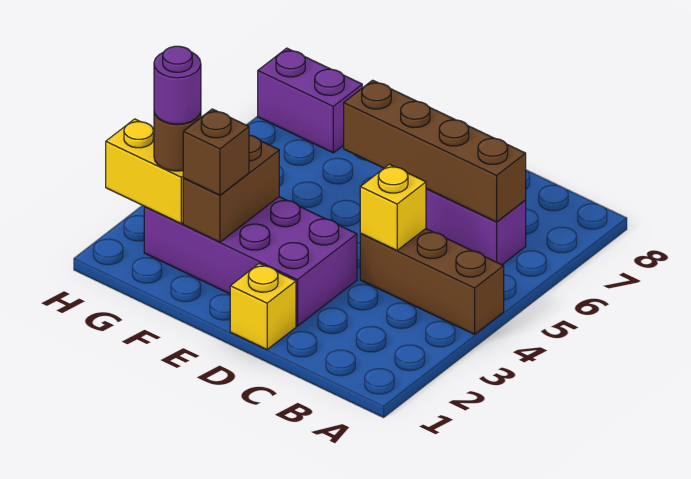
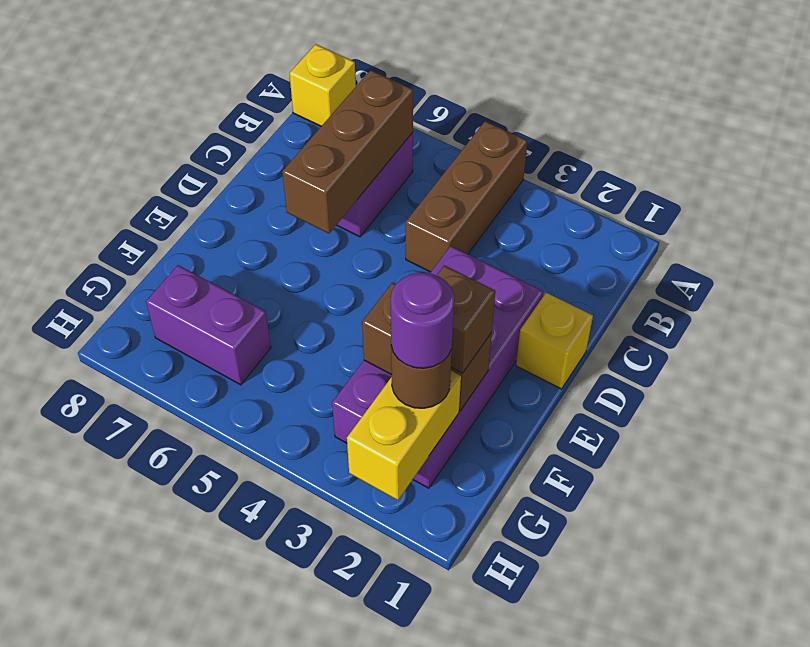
brown brick B6:E6 level 2 -> brown brick B6:D6 level 2
yellow brick C4 level 2 -> yellow brick A8 level 1
purple brick G7:H7 level 1 -> purple brick G6:G7 level 1

